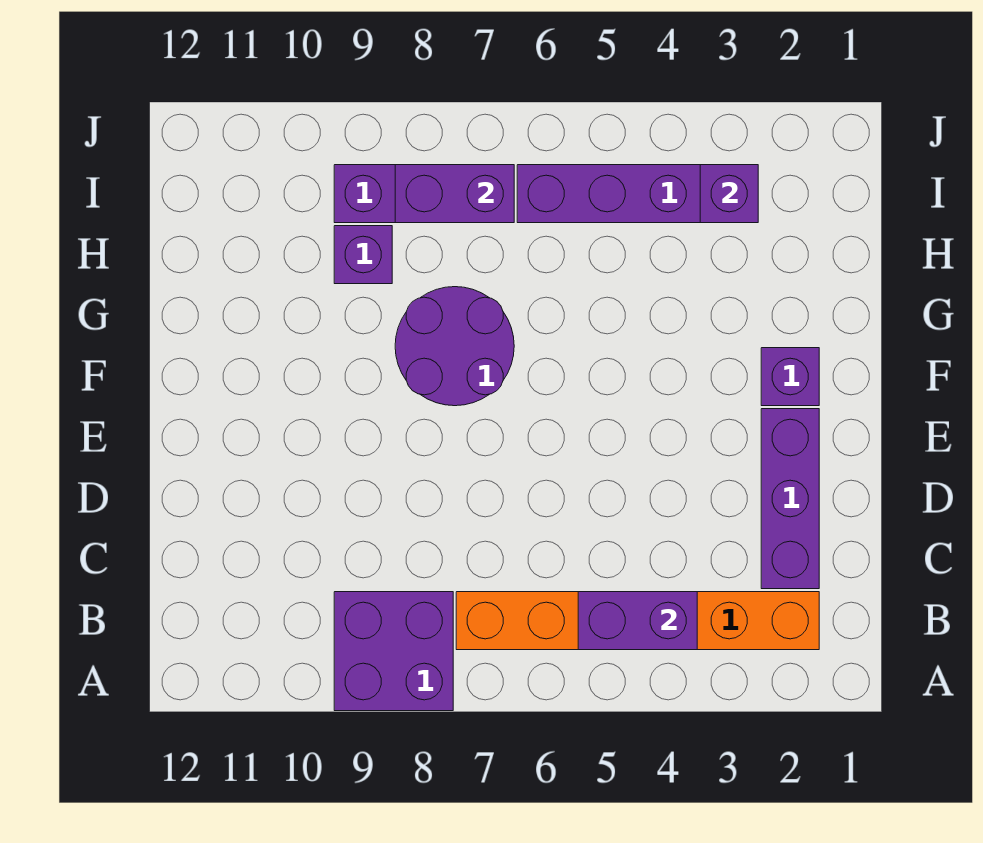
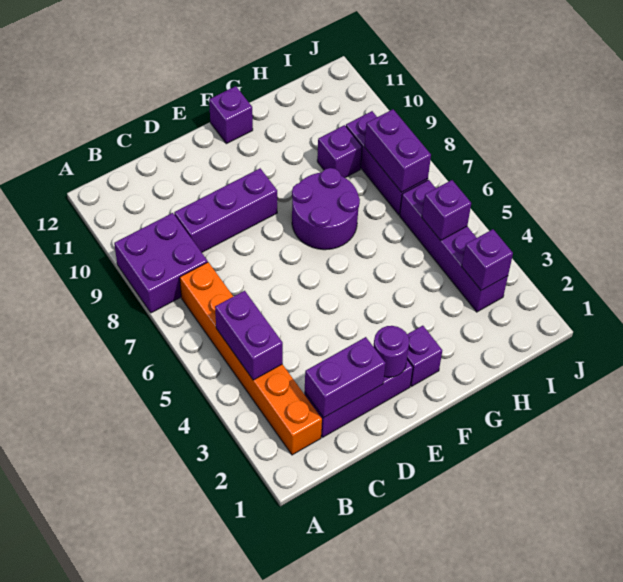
none -> purple brick C2:D2 level 2
none -> purple brick C9:E9 level 1
none -> purple round brick E2 level 2
none -> purple brick F12 level 1
none -> purple brick I5 level 2

